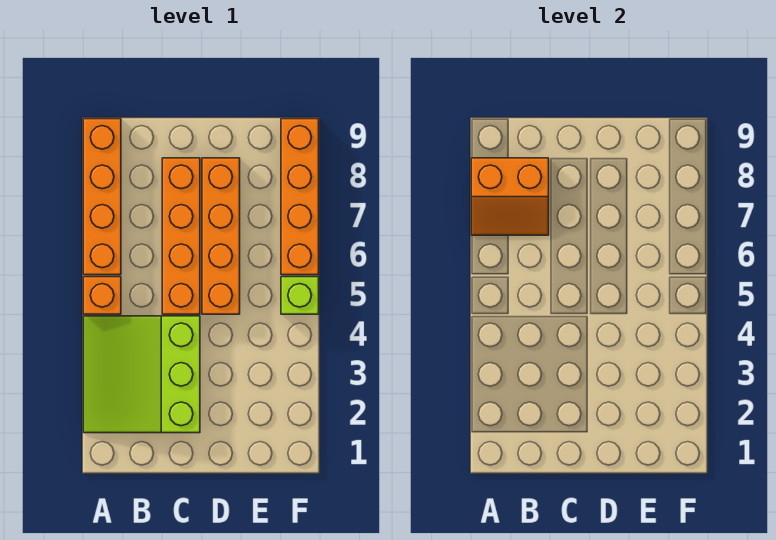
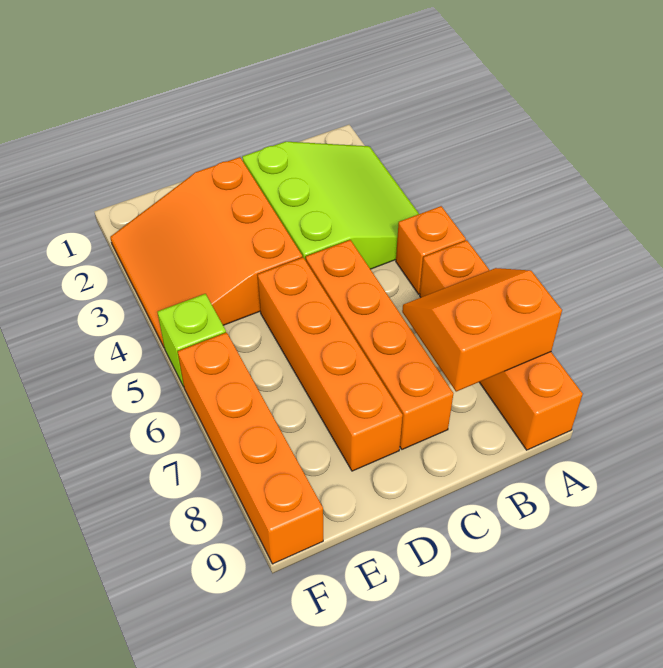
none -> orange slope D2:F4 level 1 top D

